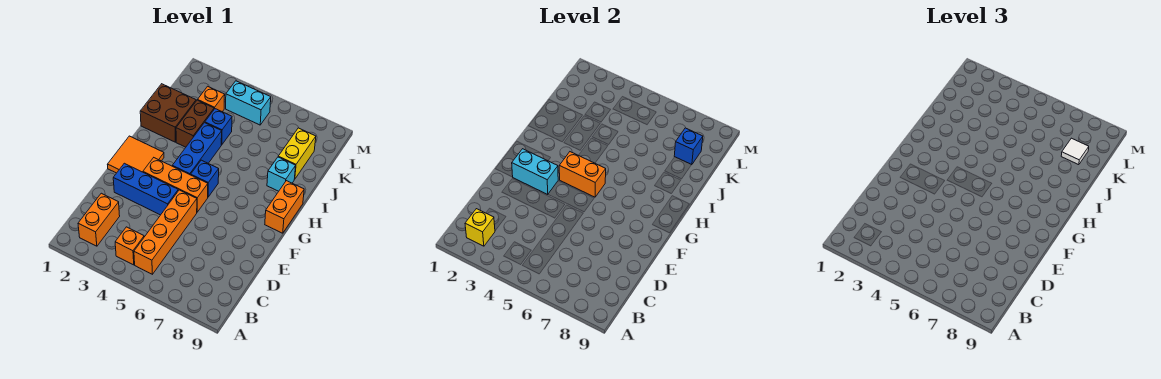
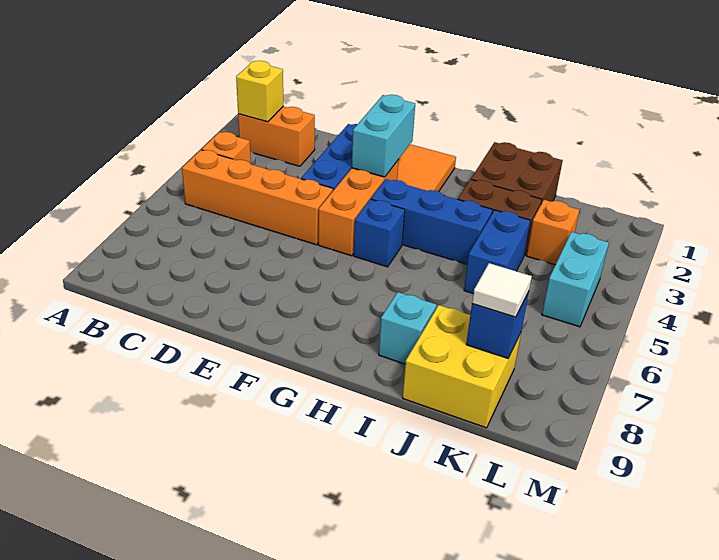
orange brick G4:G5 level 2 -> none
orange brick G9:H9 level 1 -> none
blue brick J4 level 1 -> blue brick J4:J5 level 1
yellow brick J8:K8 level 1 -> yellow brick J8:K9 level 1

